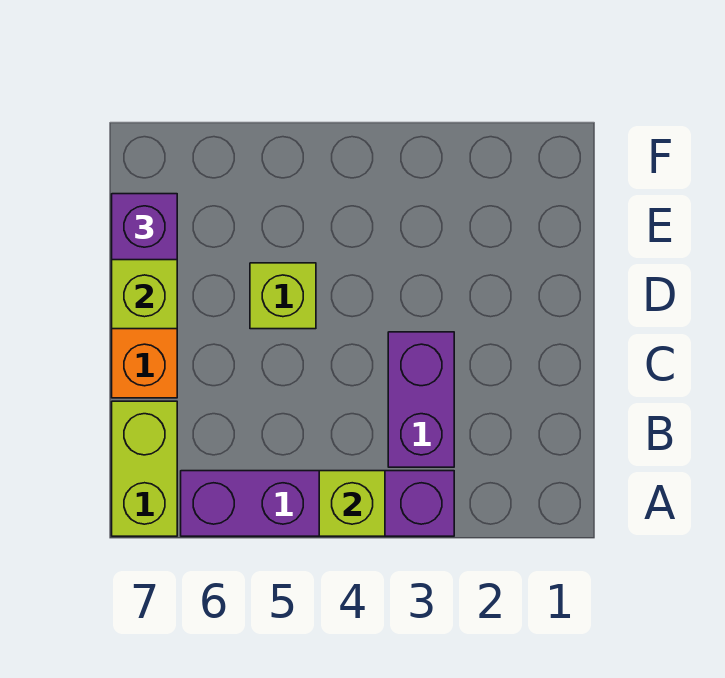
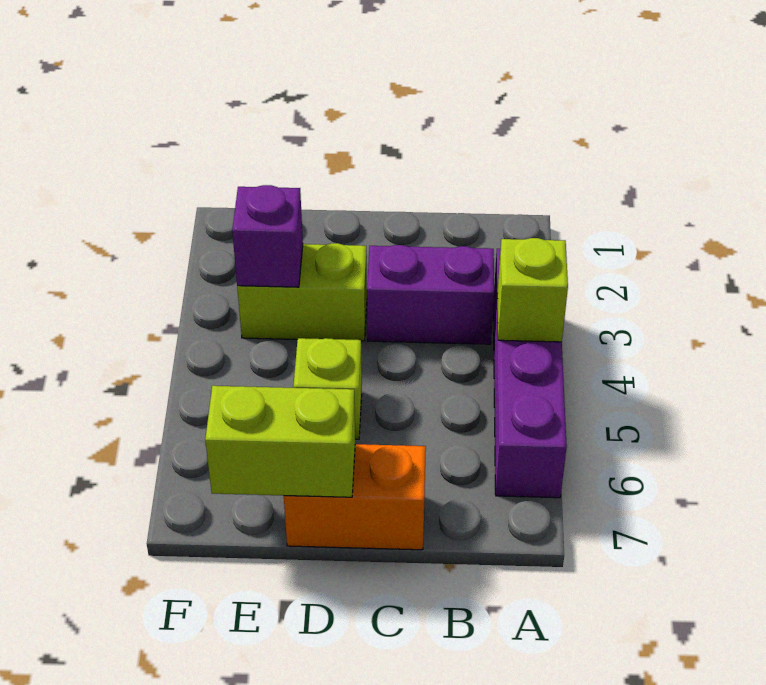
lime brick A7:B7 level 1 -> lime brick D3:E3 level 1
purple brick E7 level 3 -> purple brick E3 level 2

